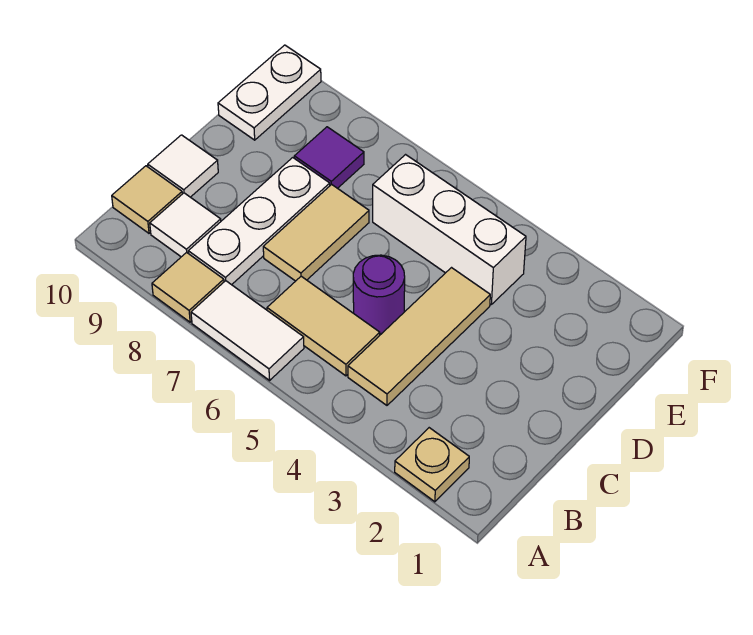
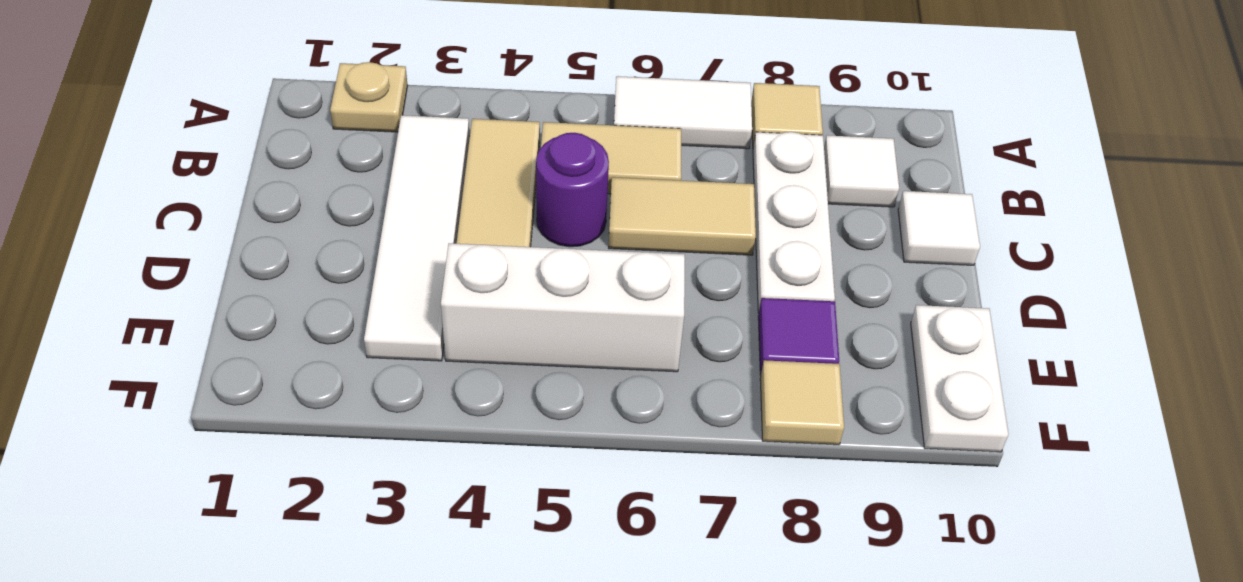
none -> white tile B3:E3 level 1
tan tile B10 level 1 -> tan tile F8 level 1
tan tile C7:D7 level 1 -> tan tile C6:C7 level 1

